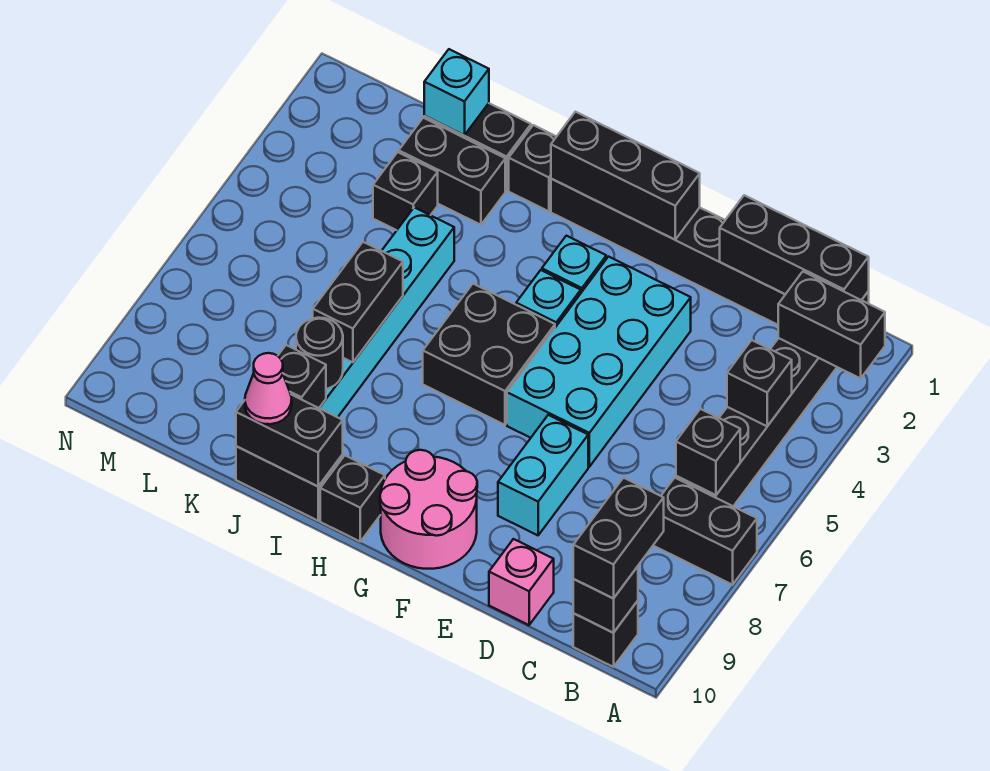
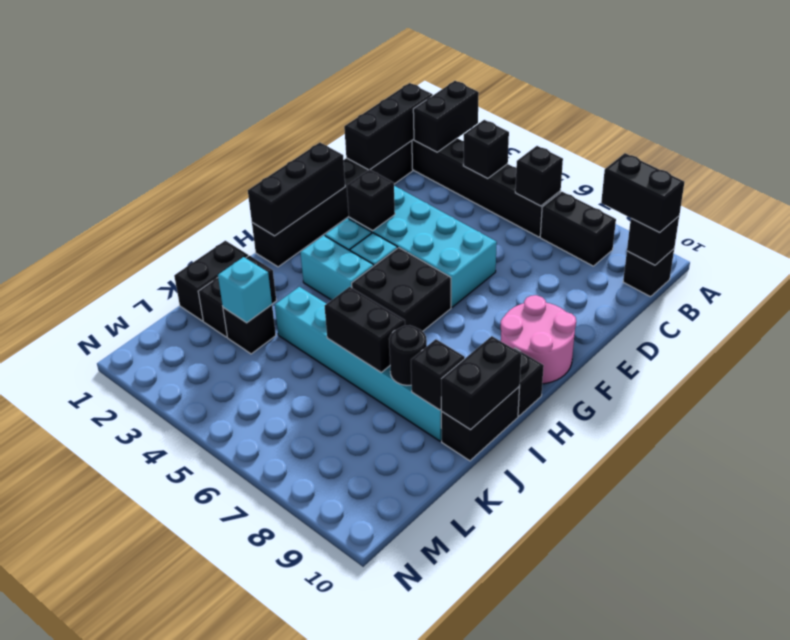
black brick A7:B7 level 1 -> black brick B7:B8 level 1
pink brick D10 level 1 -> none
cyan brick E7:E8 level 1 -> cyan brick H3:H4 level 1
black brick I1 level 1 -> black brick F3 level 2
pink cone J10 level 3 -> none
cyan brick K1 level 2 -> cyan brick K3 level 2

